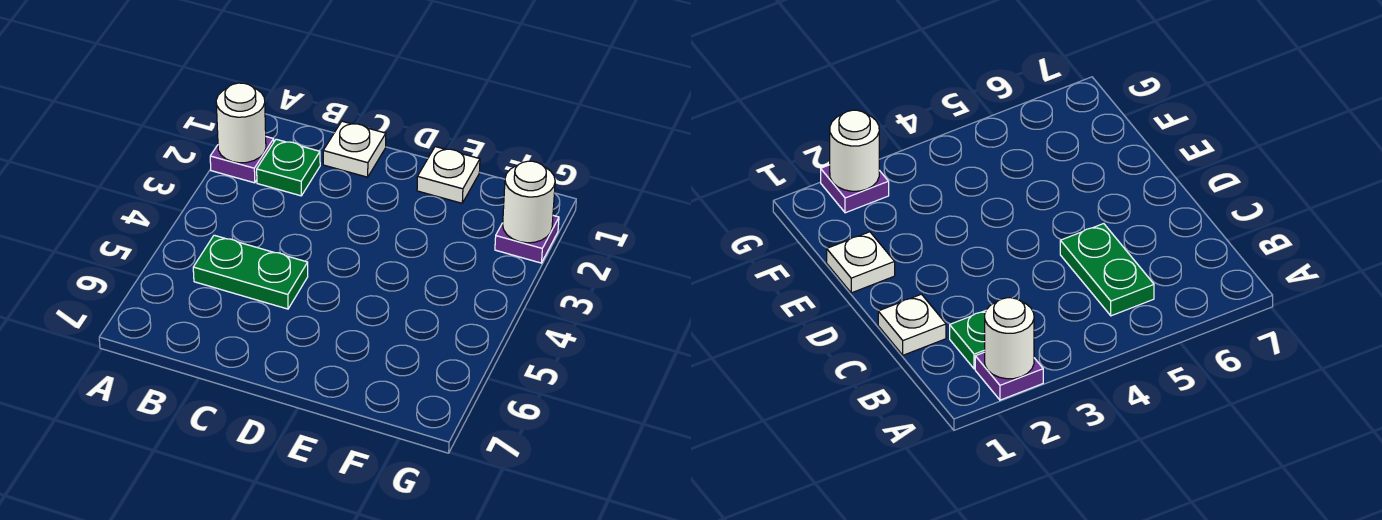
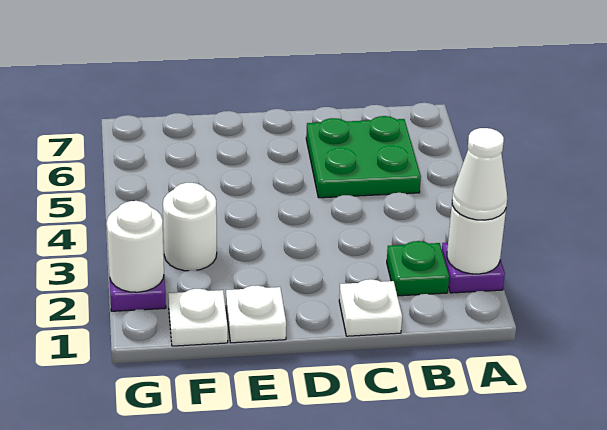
none -> white cone A2 level 3
green plate B5:C5 level 1 -> green plate B5:C6 level 1
none -> white plate F1 level 1
none -> white round brick F3 level 1

